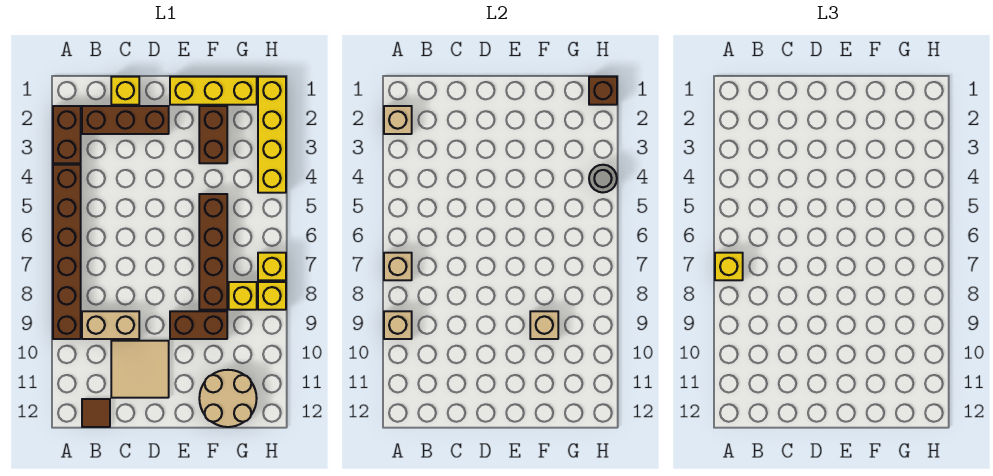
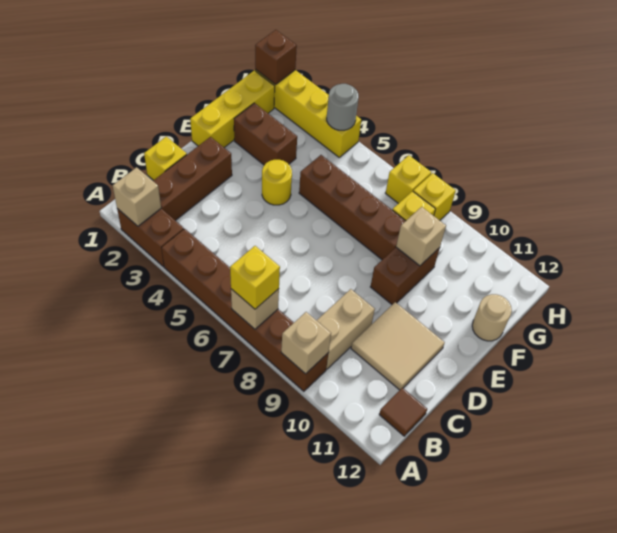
none -> yellow round brick E4 level 1
tan round brick F11:G12 level 1 -> tan round brick F12 level 1

